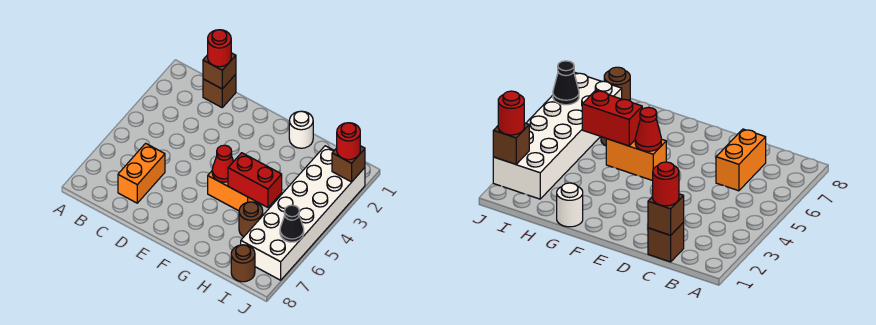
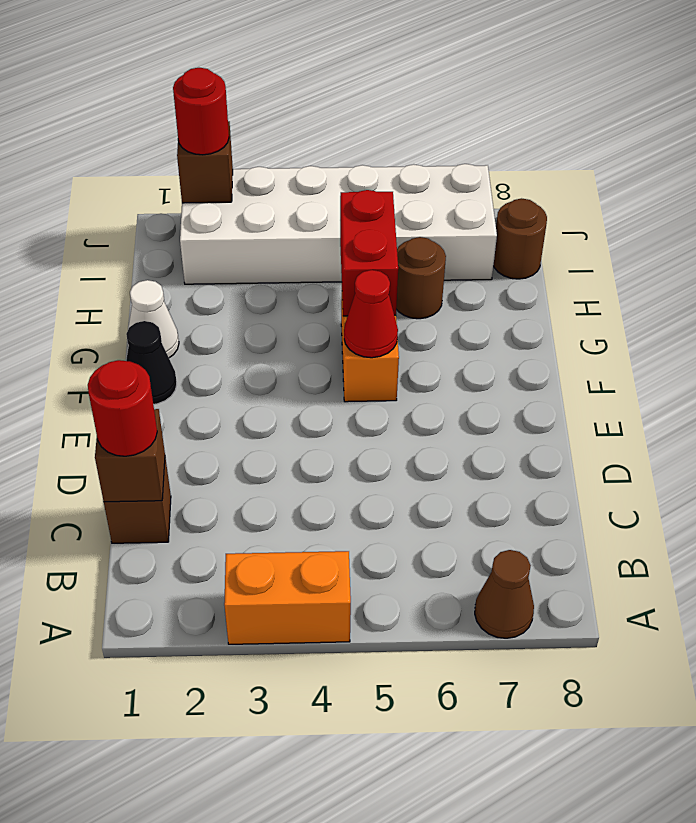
none -> brown cone A7 level 1
orange brick C6:C7 level 1 -> orange brick A3:A4 level 1
white round brick G1 level 1 -> white cone G1 level 1
black cone J6 level 2 -> black cone F1 level 1

